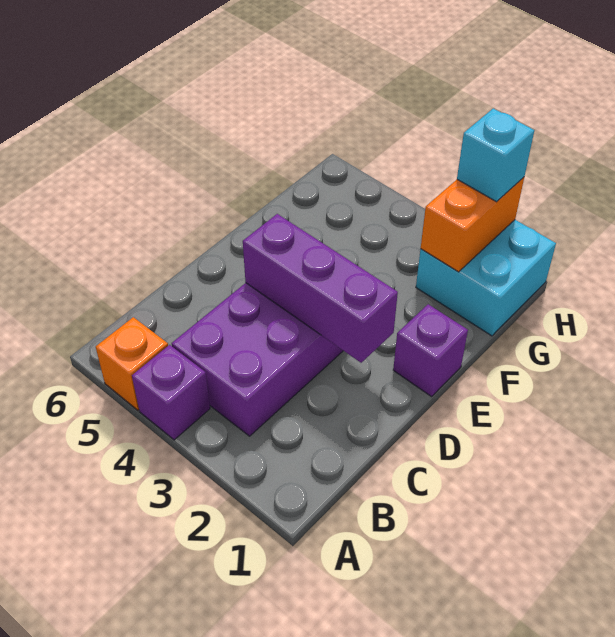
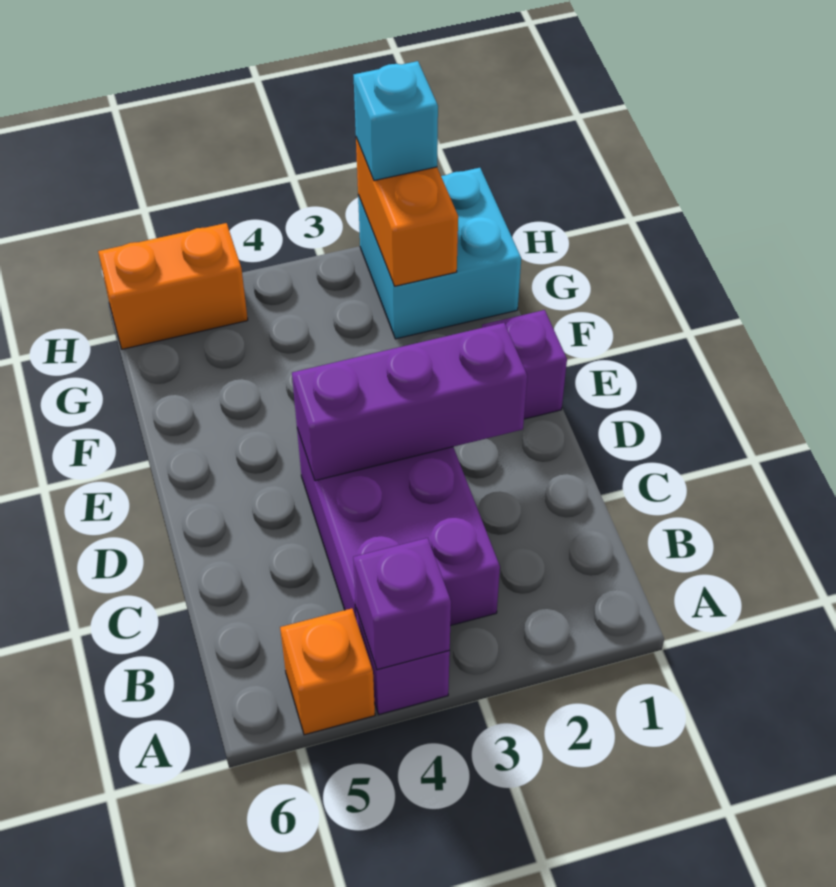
none -> purple brick A4 level 2
none -> orange brick H5:H6 level 1

